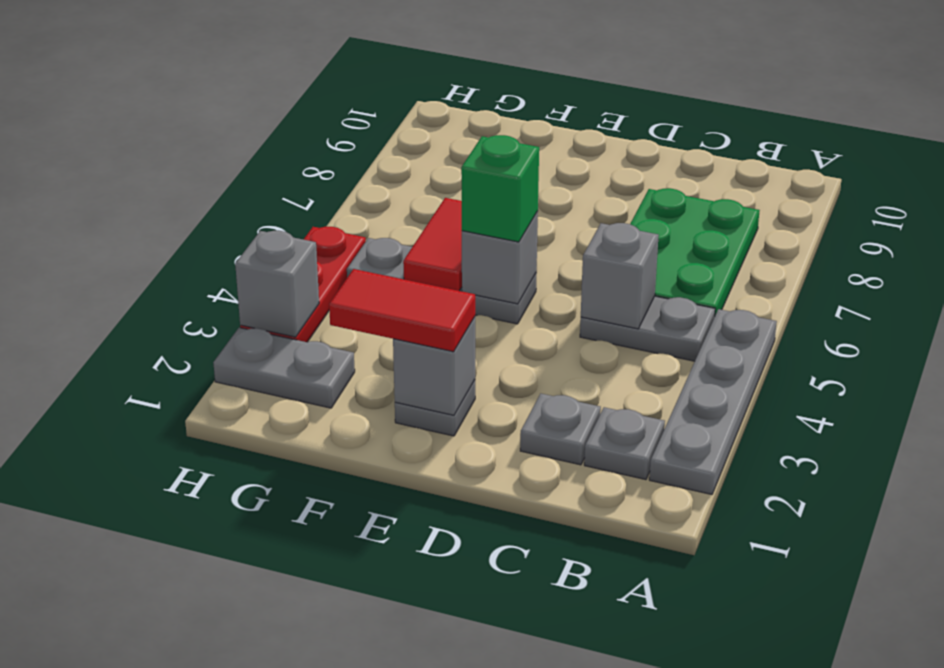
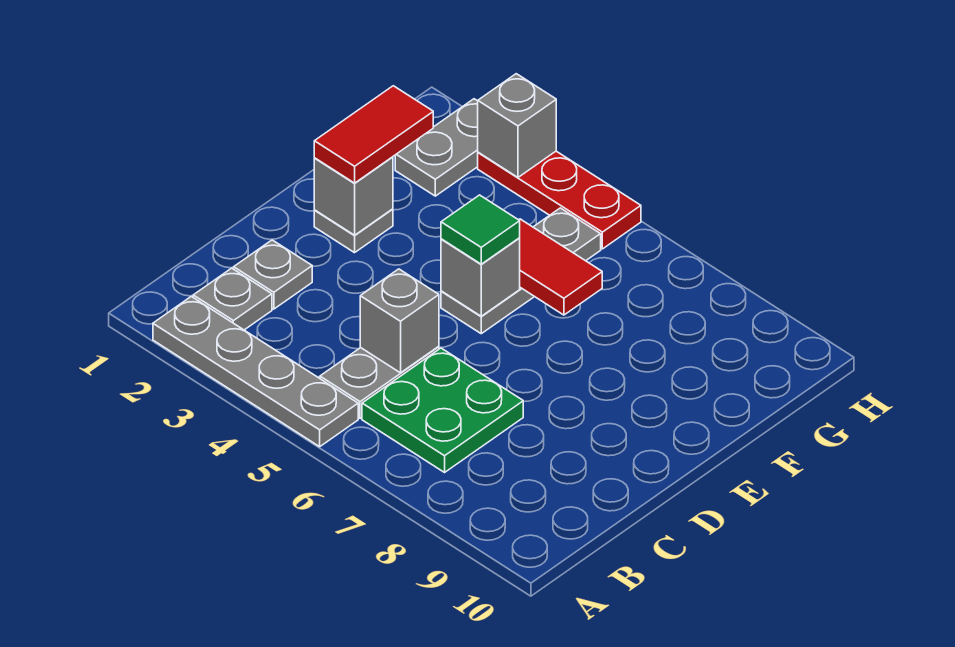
green plate B6:C8 level 1 -> green plate B6:C7 level 1
green brick E5 level 3 -> green tile E5 level 3

